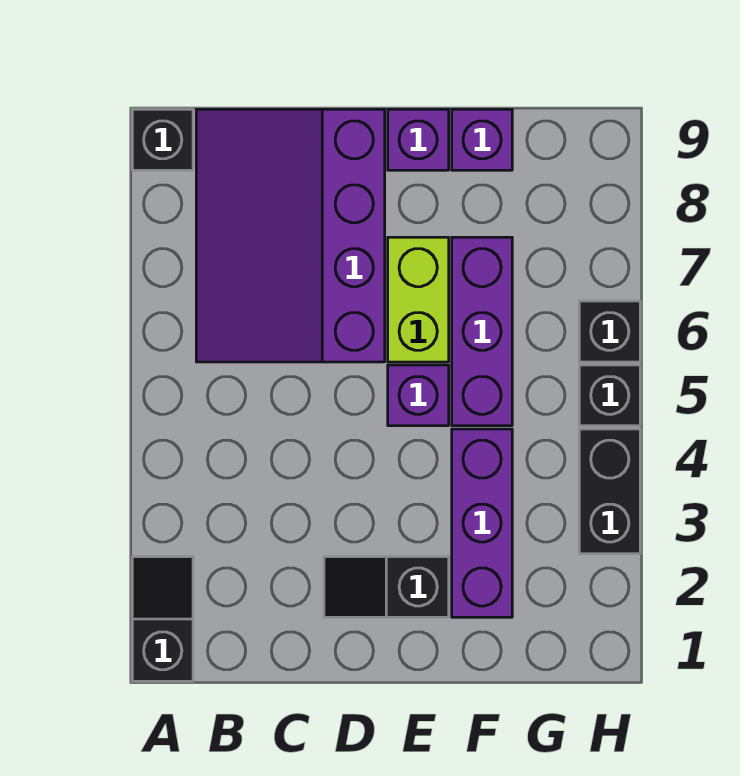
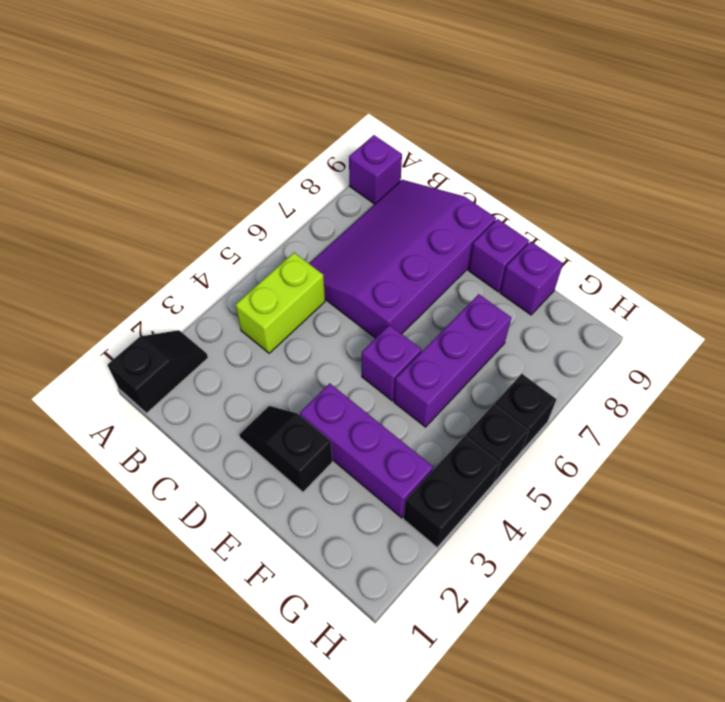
black brick A9 level 1 -> purple brick A9 level 1
lime brick E6:E7 level 1 -> lime brick B4:B5 level 1
purple brick F2:F4 level 1 -> purple brick E3:G3 level 1

